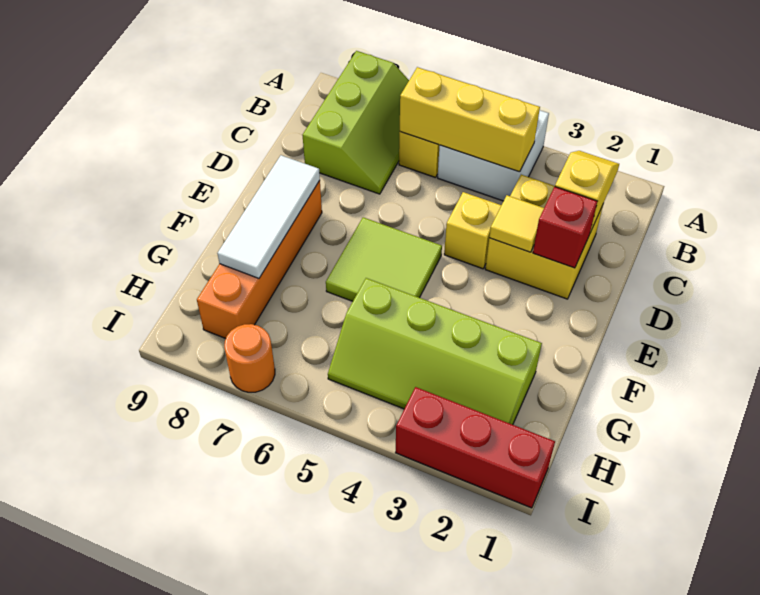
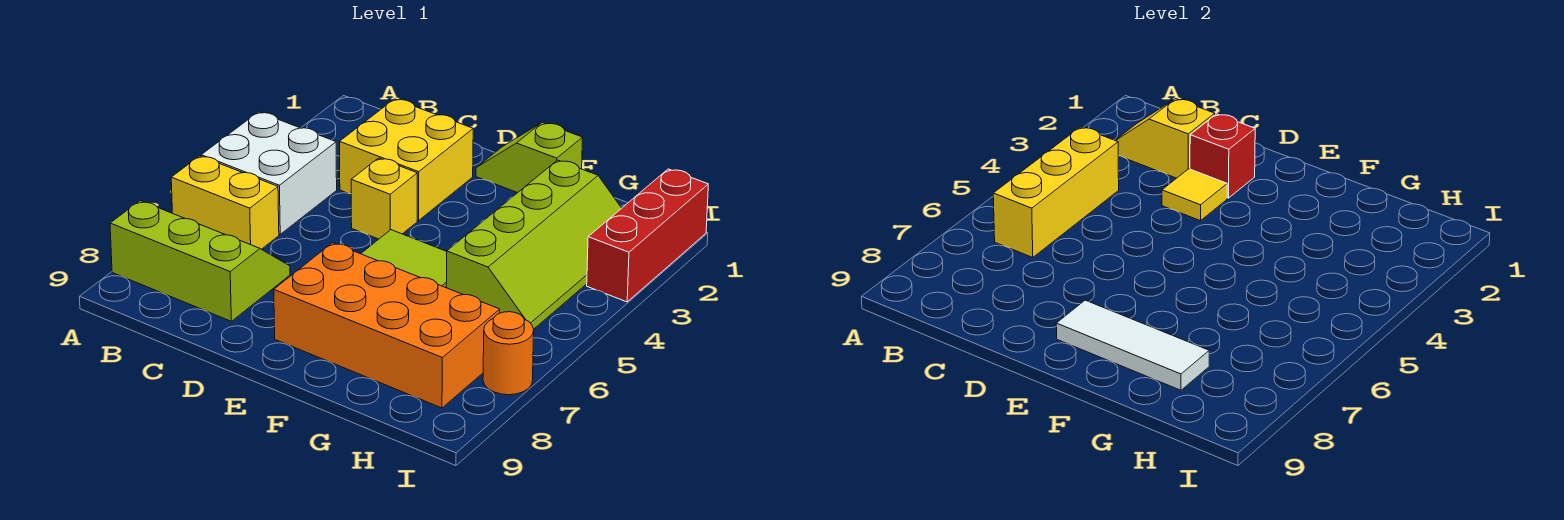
none -> lime slope E1:F1 level 1 top F
orange brick E8:H8 level 1 -> orange brick E7:H8 level 1

